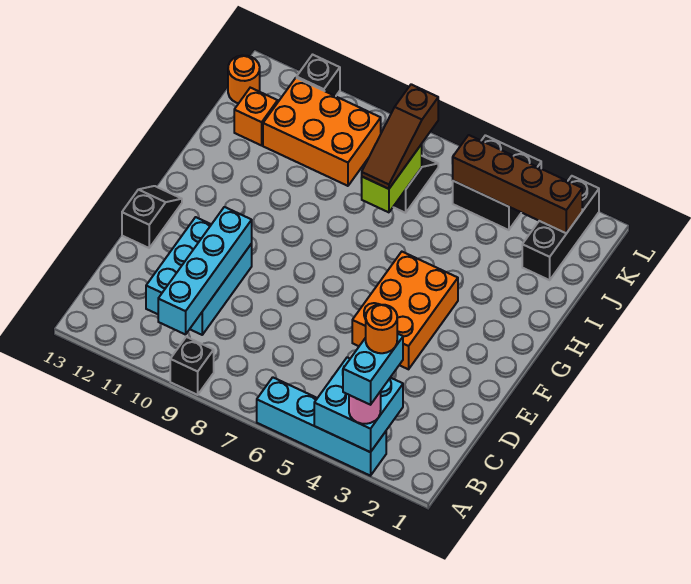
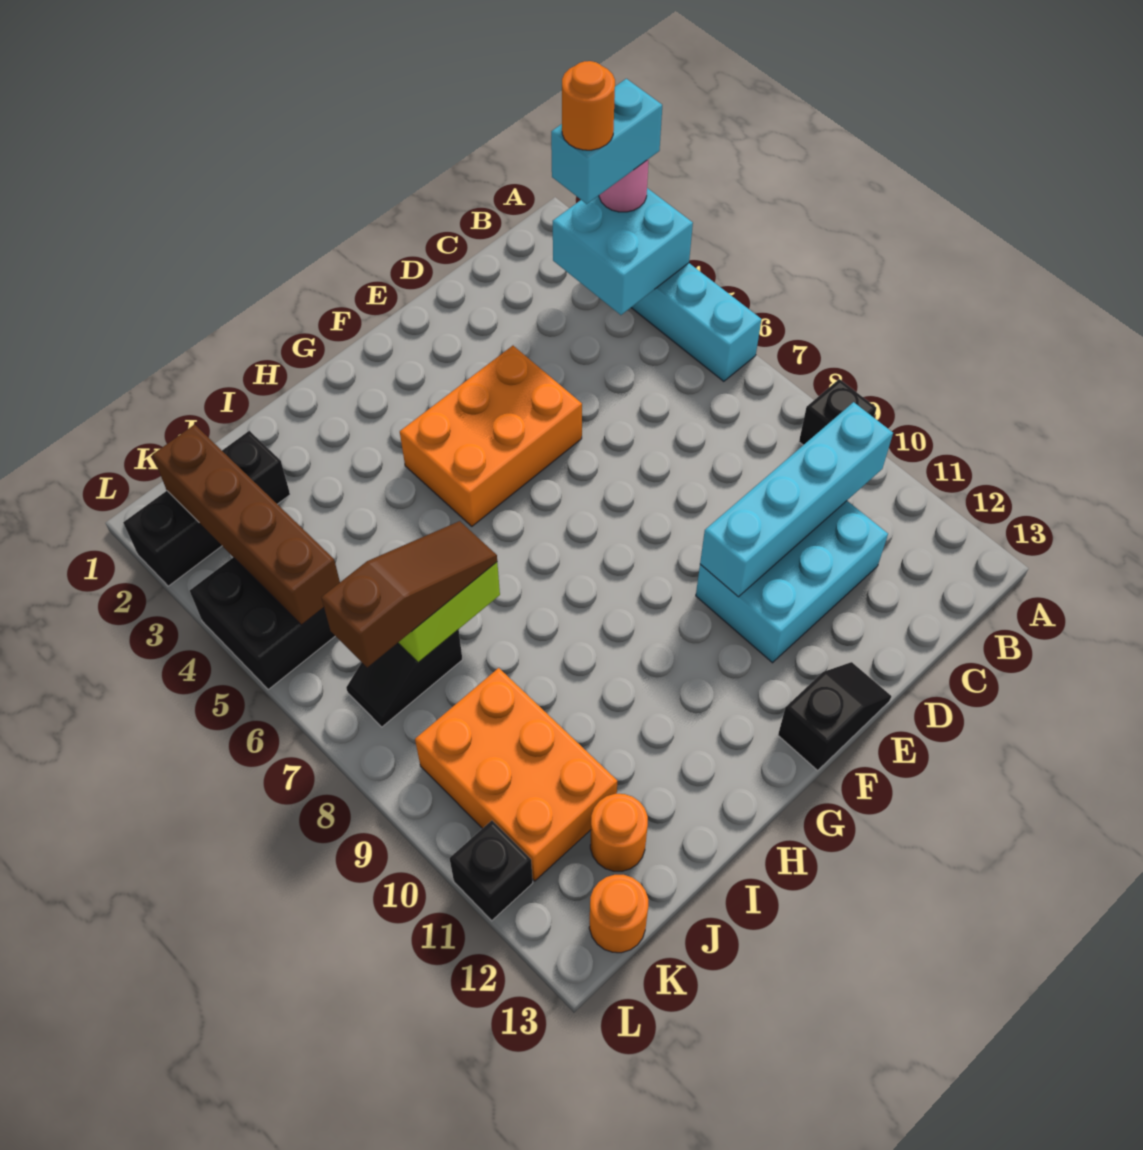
black slope E13:F13 level 1 top E -> black slope E13:F13 level 1 top F
orange brick J12 level 1 -> orange round brick J12 level 1

